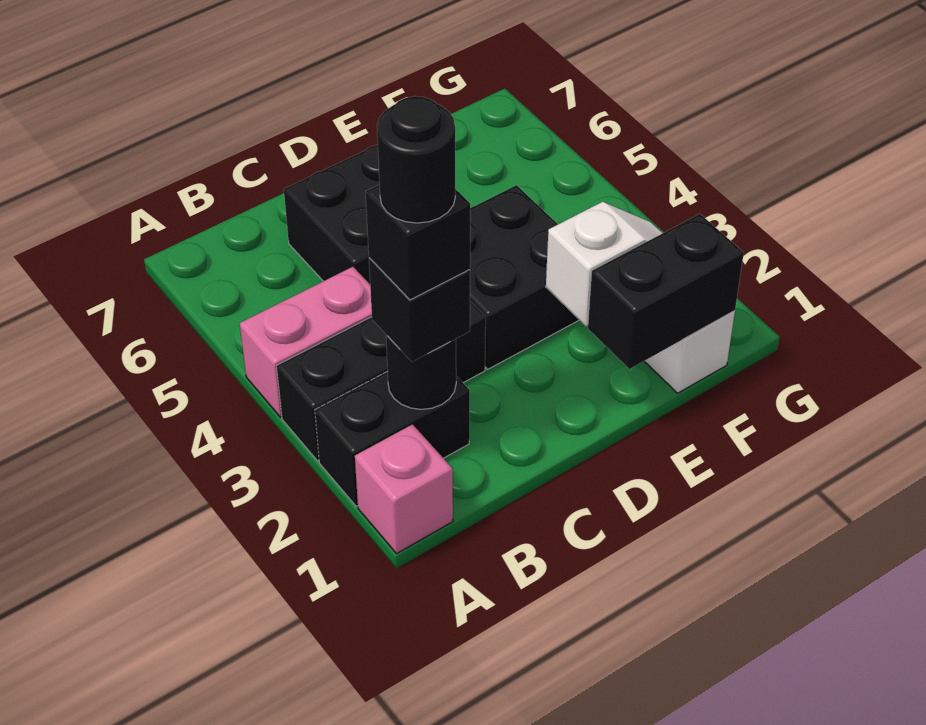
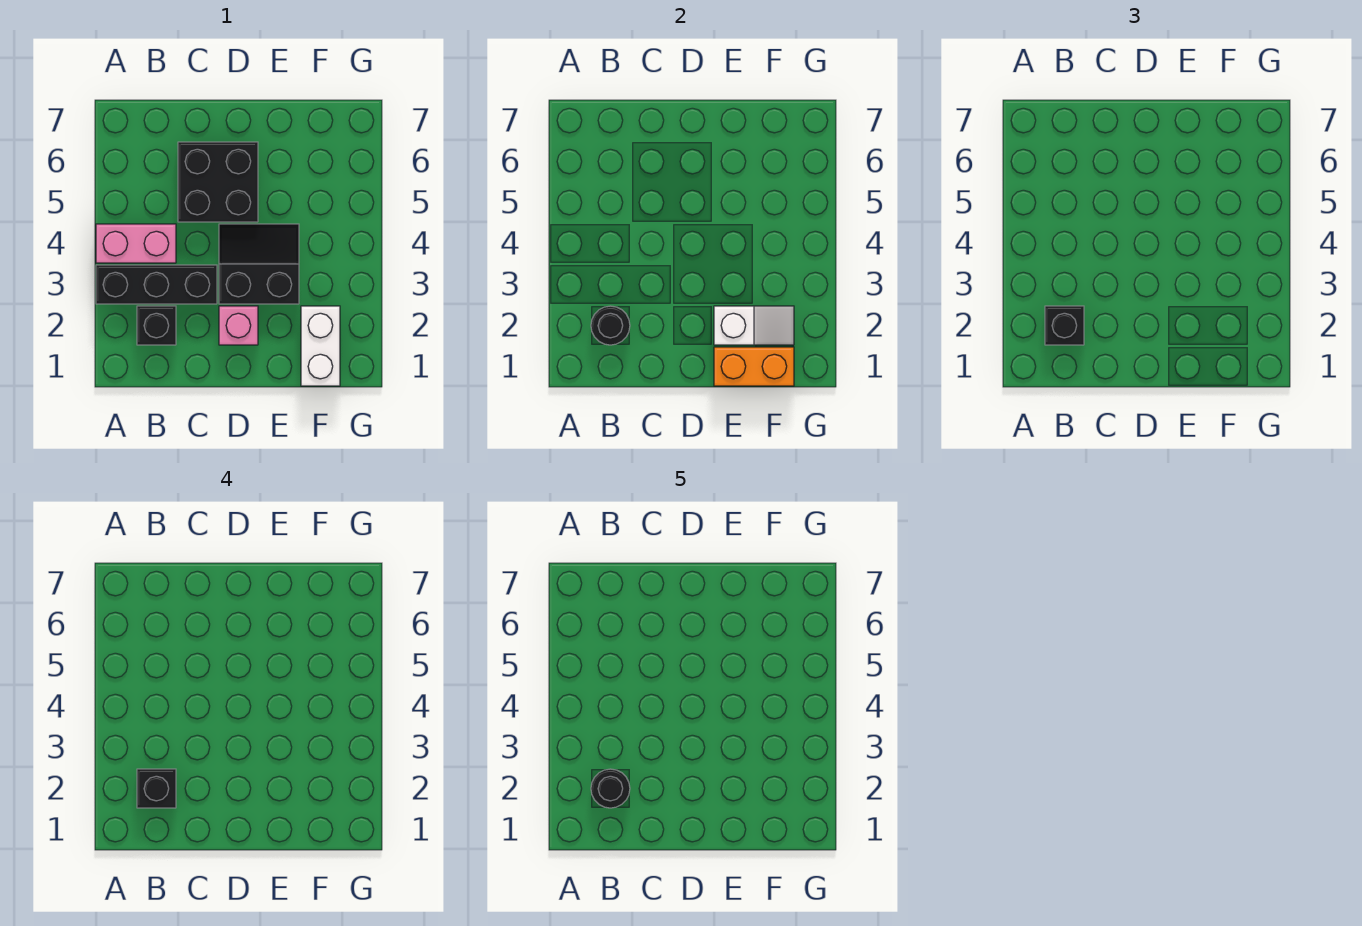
pink brick A1 level 1 -> pink brick D2 level 1
black brick A2:B2 level 1 -> black brick B2 level 1
black brick D3:E4 level 1 -> black slope D3:E4 level 1 top 3
black brick E1:F1 level 2 -> orange brick E1:F1 level 2

